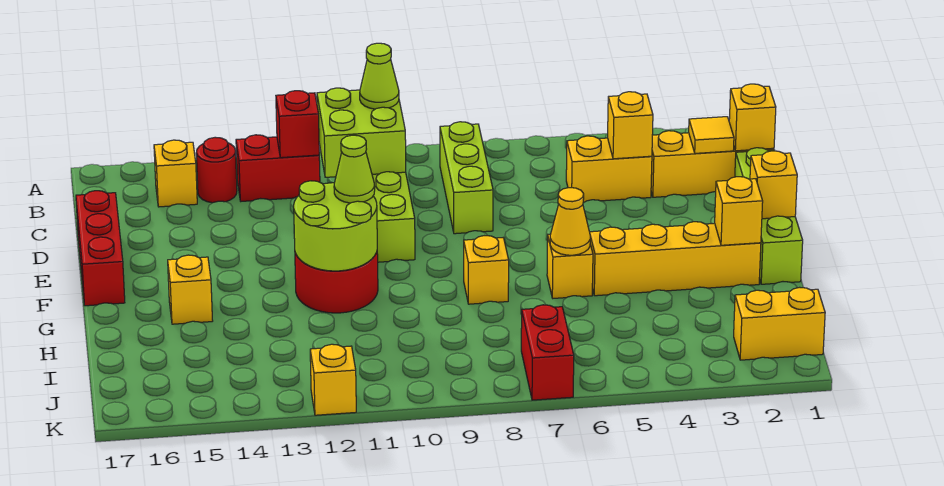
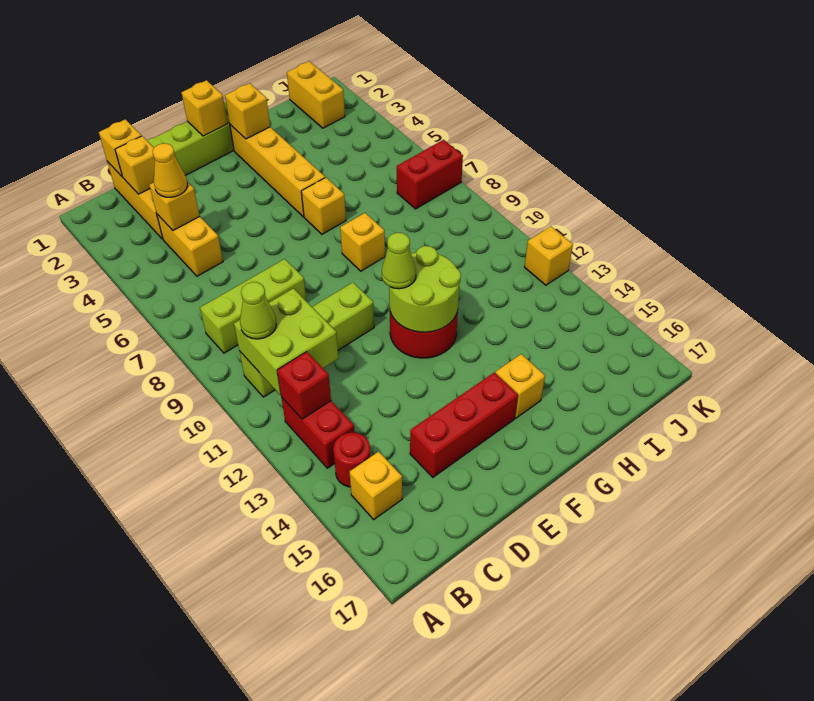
yellow tile C2 level 2 -> yellow brick C2 level 2
red brick D17:F17 level 1 -> red brick D15:F15 level 1
yellow cone G6 level 2 -> yellow cone C4 level 3

